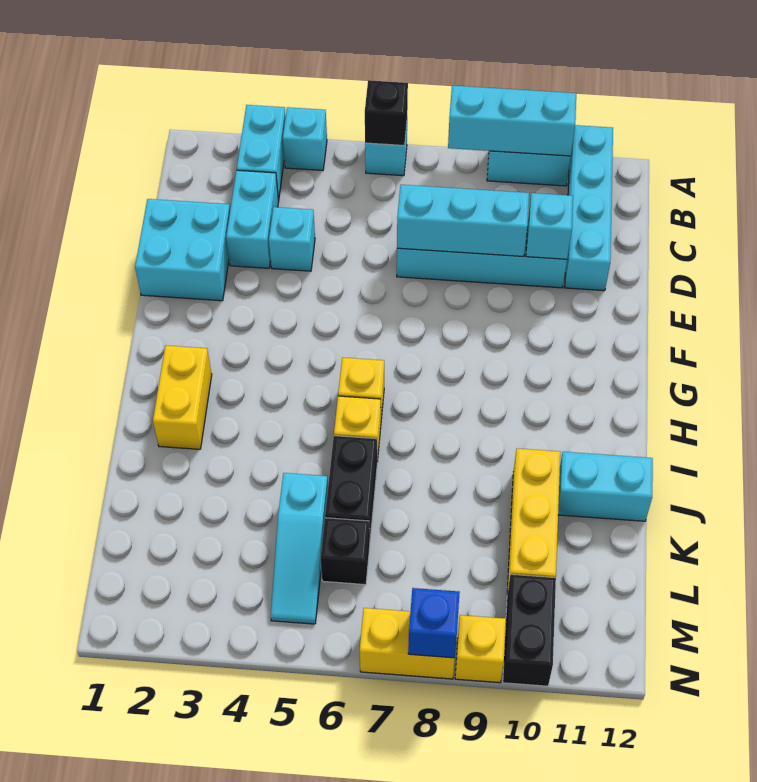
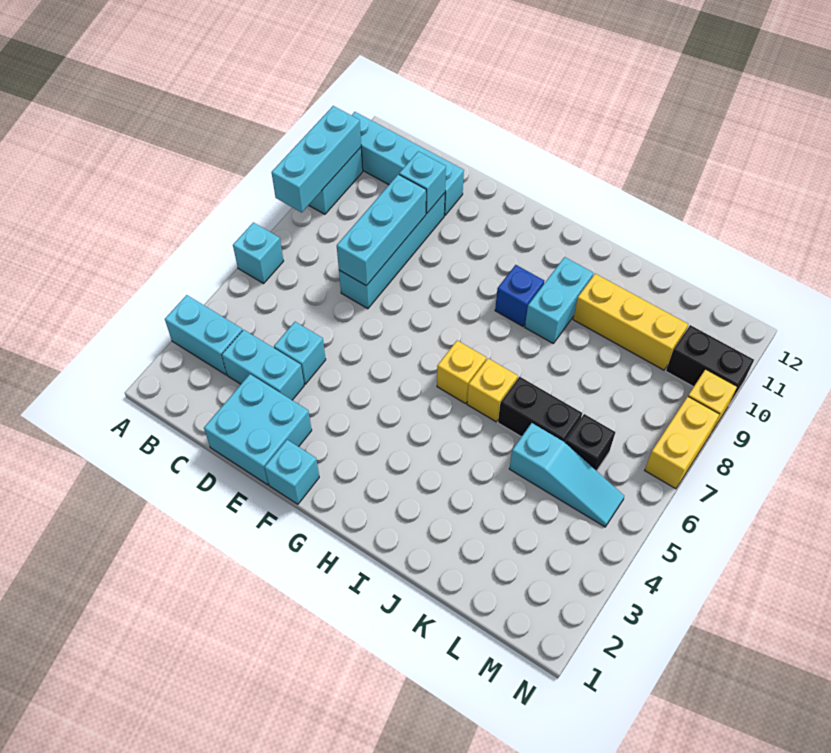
cyan brick A4 level 1 -> cyan brick F1 level 1
black brick A6 level 2 -> none
yellow brick H2:I2 level 1 -> none
cyan brick J11:J12 level 1 -> cyan brick I9:I10 level 1
blue brick N8 level 2 -> blue brick H9 level 1

